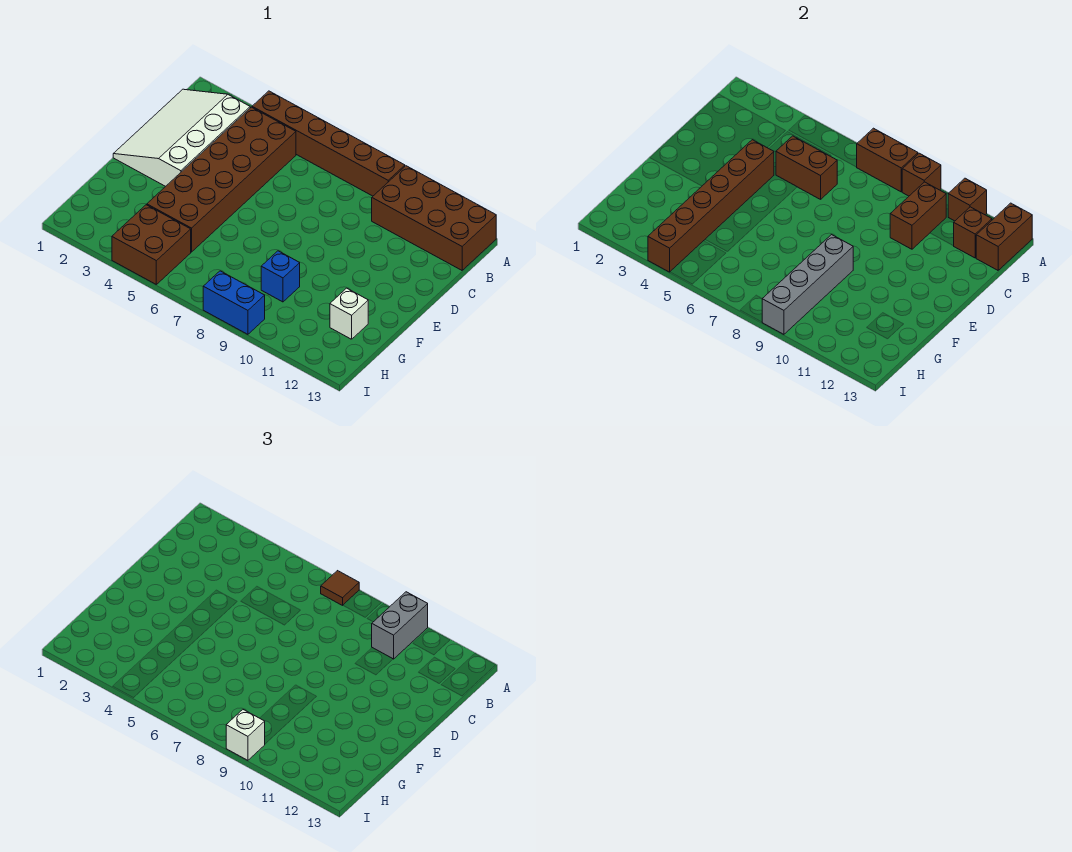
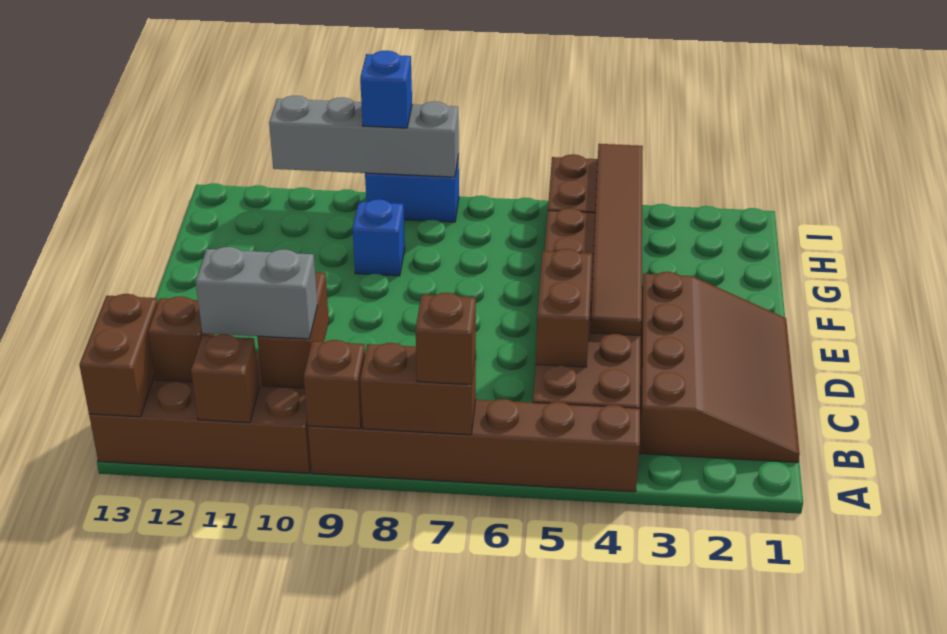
brown tile A7 level 3 -> brown brick A7 level 3
grey brick A10:B10 level 3 -> grey brick B10:B11 level 3
white slope B1:E3 level 1 top 3 -> brown slope B1:E3 level 1 top 3
brown brick C5:C6 level 2 -> brown brick C5:D5 level 2
brown brick D4:I4 level 2 -> brown tile D4:I4 level 2
grey brick F9:I9 level 2 -> grey brick I8:I11 level 2
white brick G12 level 1 -> none
white brick I9 level 3 -> blue brick I9 level 3

